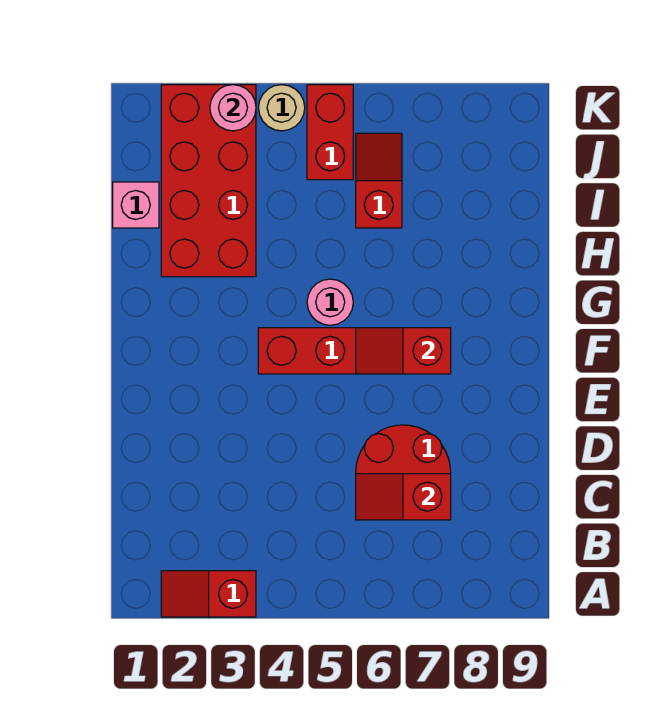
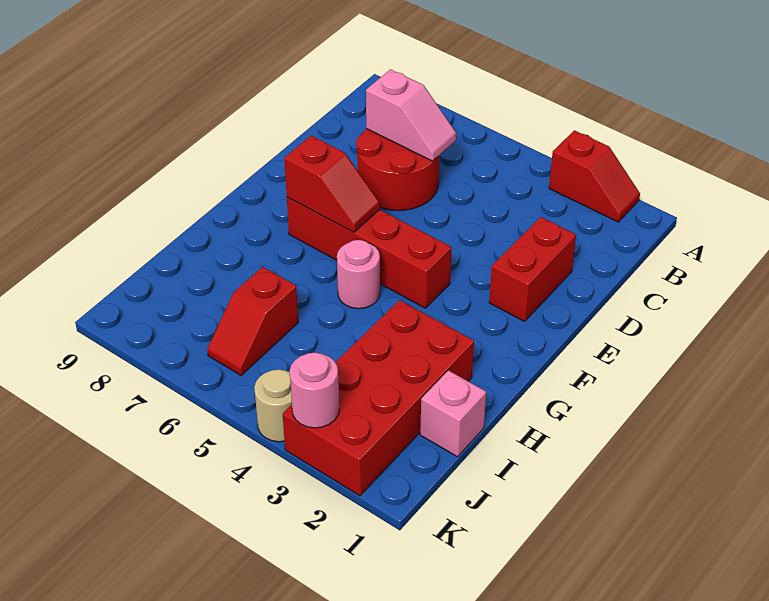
red slope C6:C7 level 2 top 7 -> pink slope C6:C7 level 2 top 7
red brick J5:K5 level 1 -> red brick D2:E2 level 1

